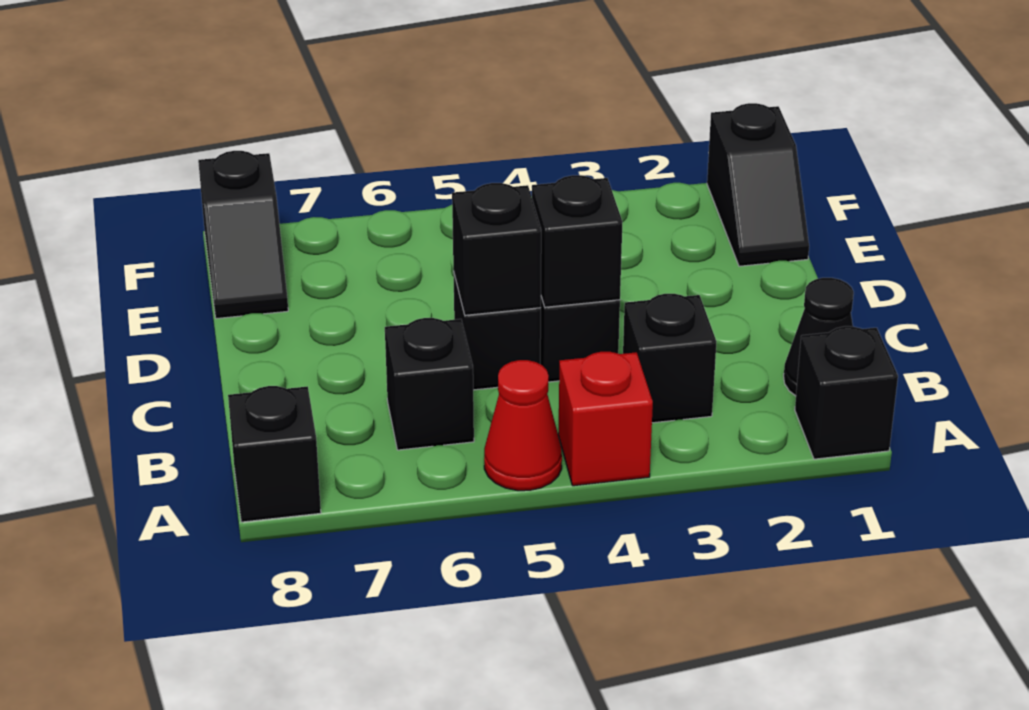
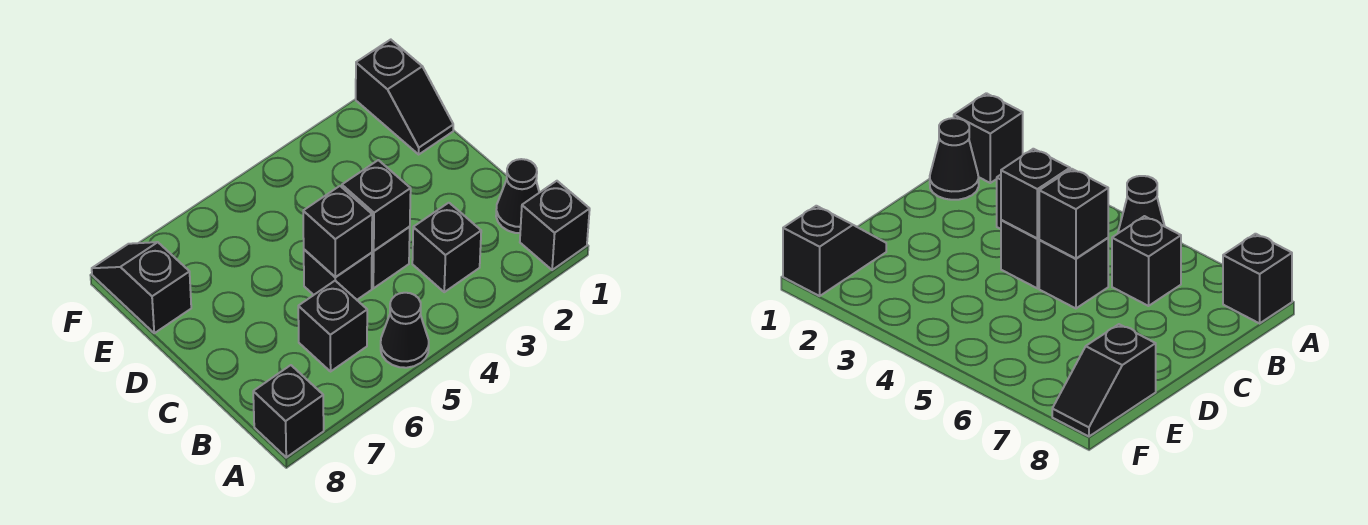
red brick A4 level 1 -> none
red cone A5 level 1 -> black cone A5 level 1
black slope E8:F8 level 1 top F -> black slope E8:F8 level 1 top E

